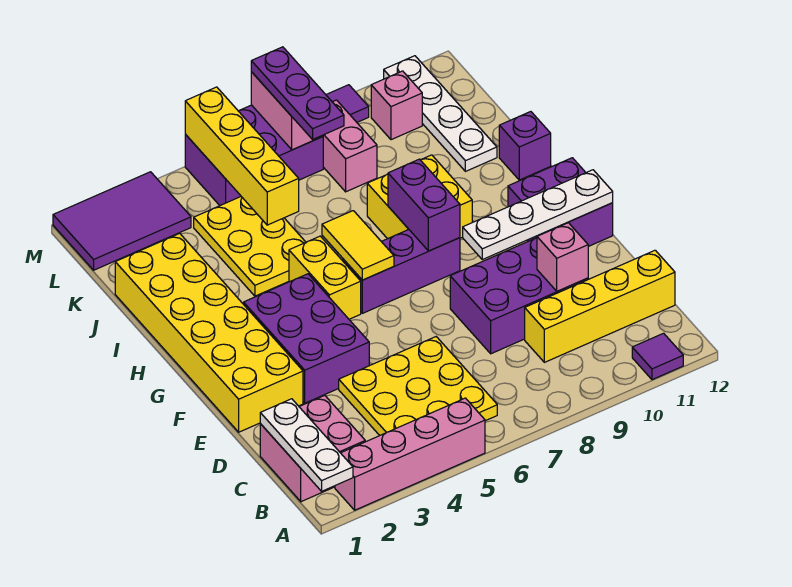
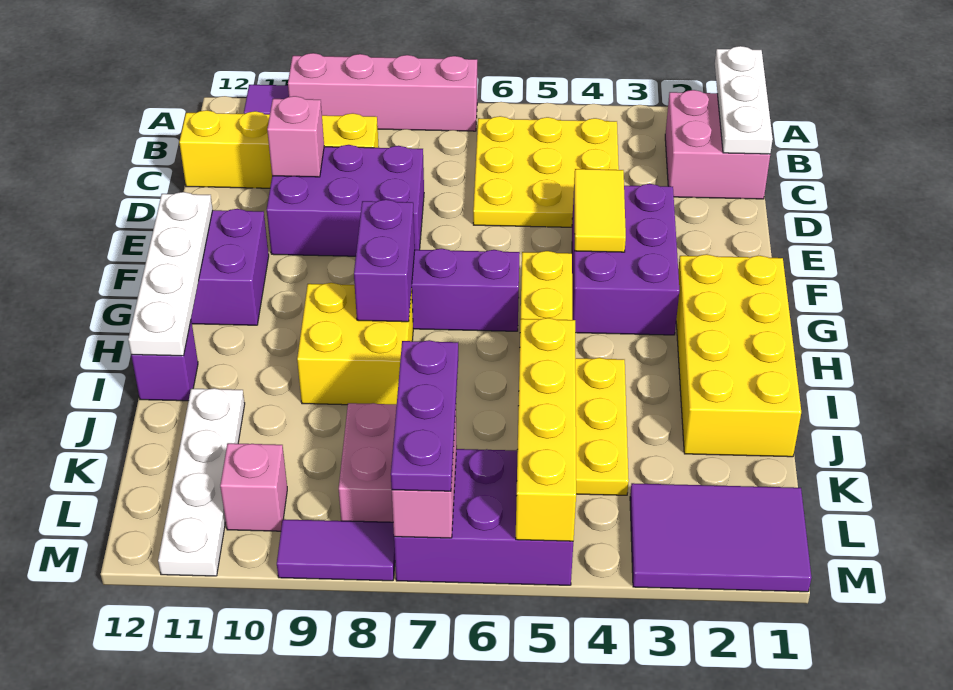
pink brick A2:A5 level 1 -> pink brick A7:A10 level 1
yellow brick E1:J2 level 1 -> yellow brick G1:J2 level 1
white plate F9:F12 level 2 -> white plate F12:I12 level 2
yellow tile G6:H6 level 2 -> yellow tile E4:F4 level 2

